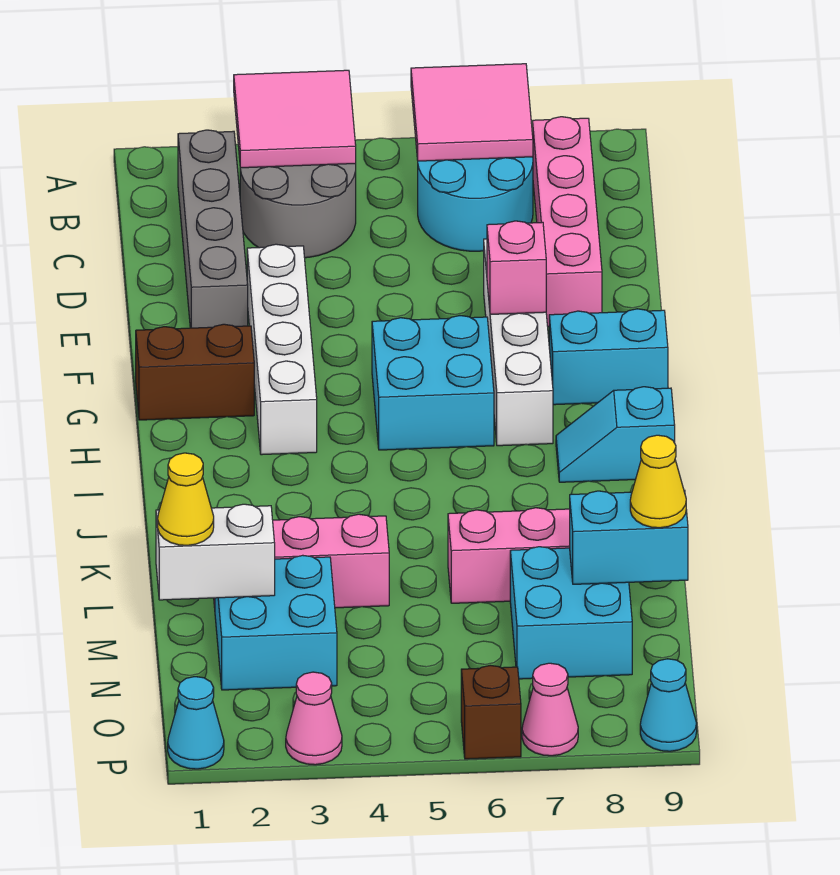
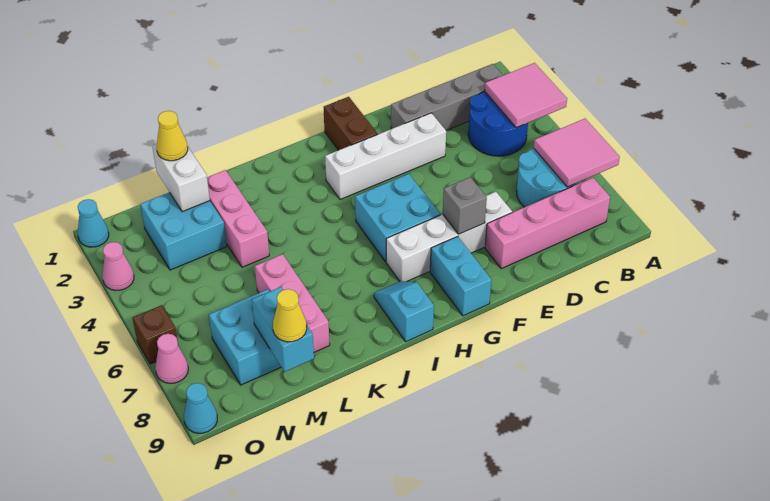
grey round brick B3:C4 level 1 -> blue round brick B3:C4 level 1
pink brick F7 level 2 -> grey brick F7 level 2

